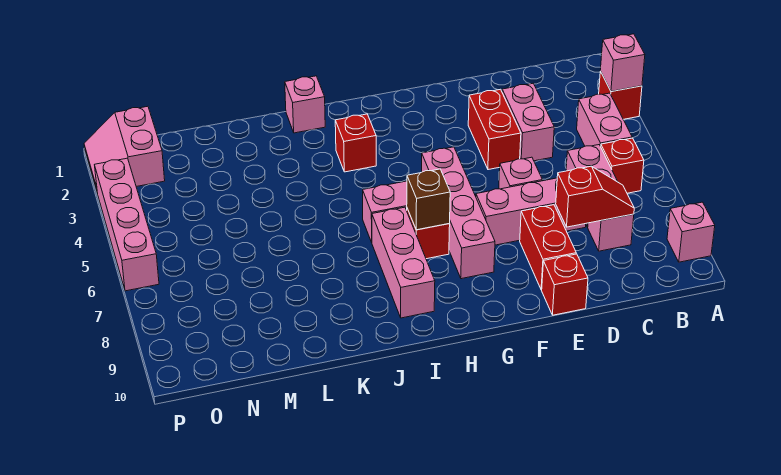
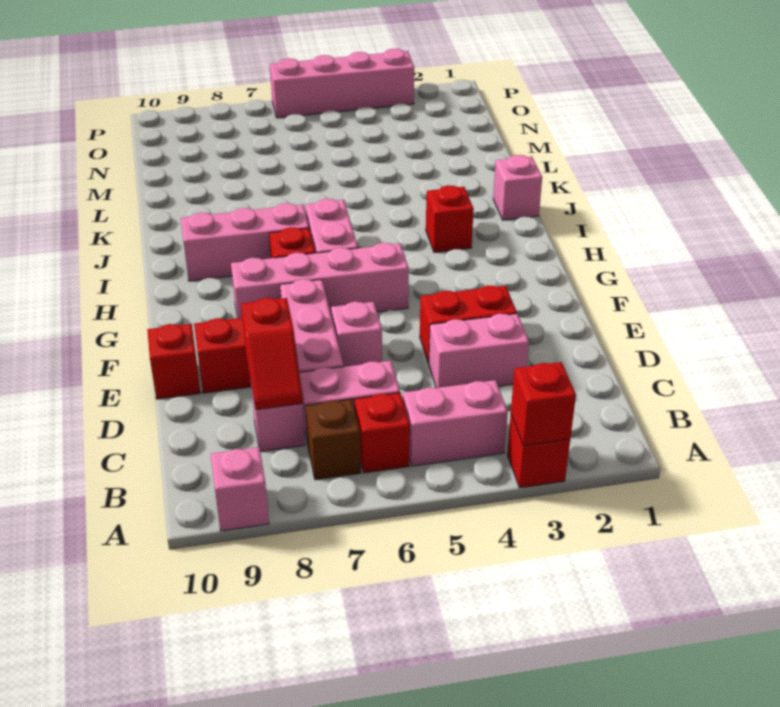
pink brick A3 level 2 -> red brick A3 level 2
brown brick H7 level 2 -> brown brick B7 level 1
pink slope O1:P2 level 1 top O -> none

